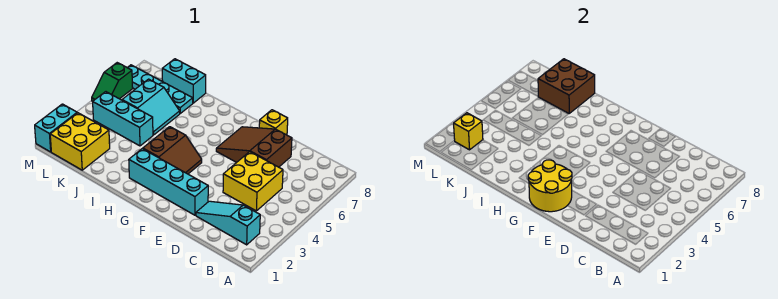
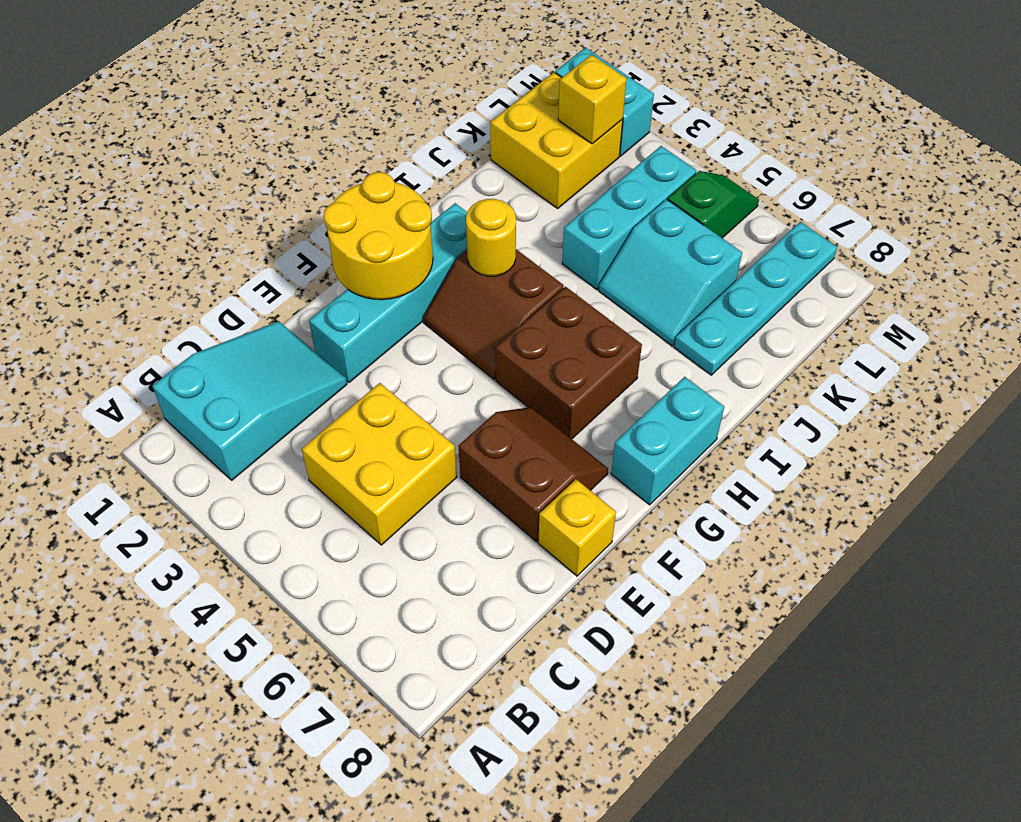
cyan slope B2:D2 level 1 top B -> cyan slope B1:D2 level 1 top B
brown slope D6:F7 level 1 top D -> brown slope E6:F7 level 1 top E
none -> yellow round brick H3 level 2
brown brick J7:K8 level 2 -> brown brick G5:H6 level 1
cyan brick J8:K8 level 1 -> cyan brick G8:H8 level 1
green slope M5:M6 level 1 top 6 -> green slope L5:M5 level 1 top L

